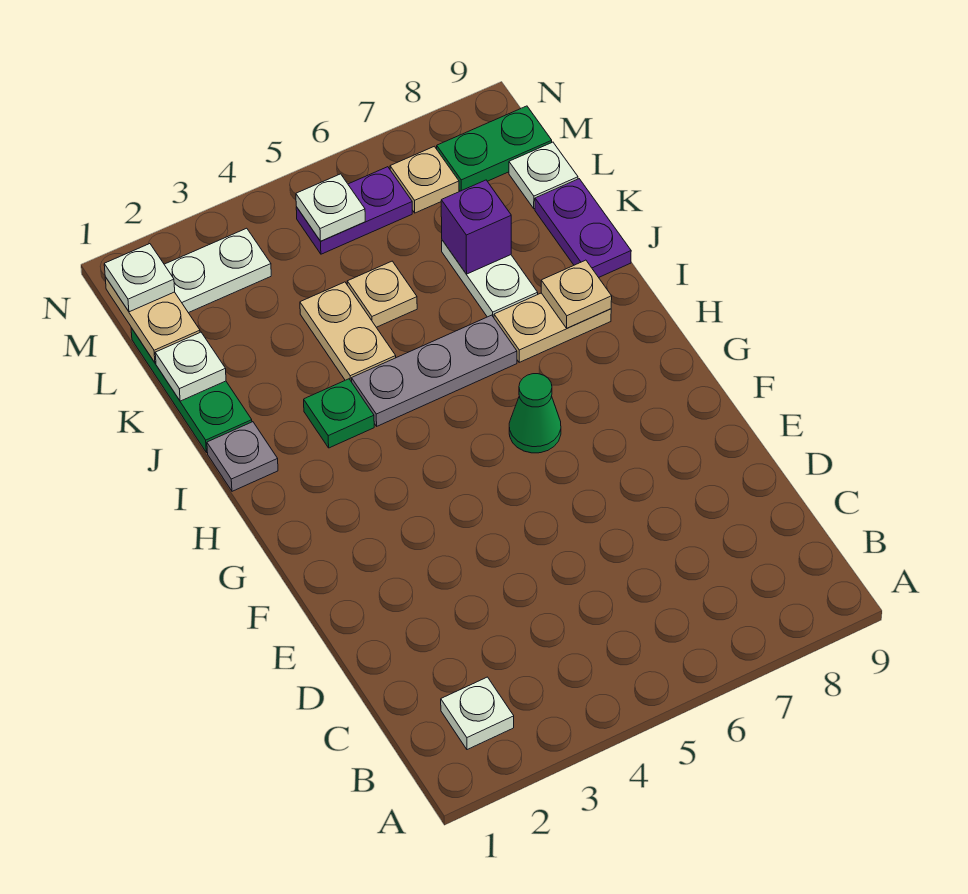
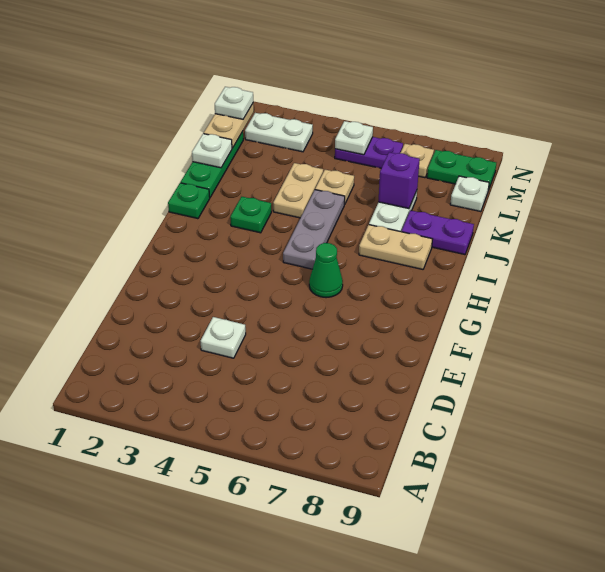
white plate B2 level 1 -> white plate D4 level 1
grey plate I1 level 1 -> green plate I1 level 1
grey plate I4:I6 level 1 -> grey plate H5:J5 level 1
tan plate I8 level 2 -> none
purple plate J9:K9 level 1 -> purple plate J8:J9 level 1

